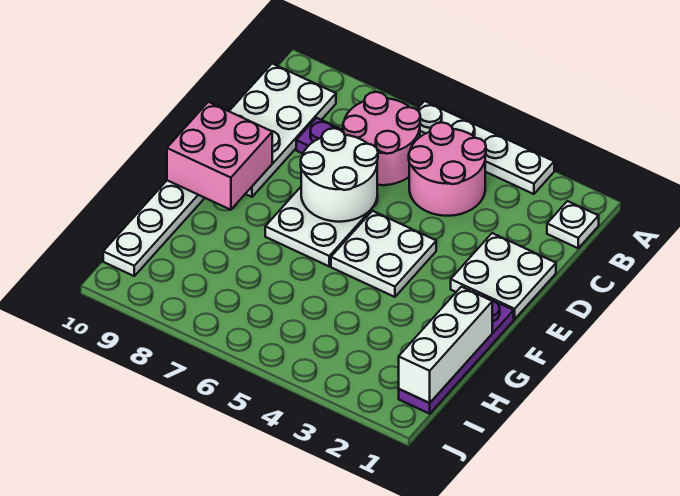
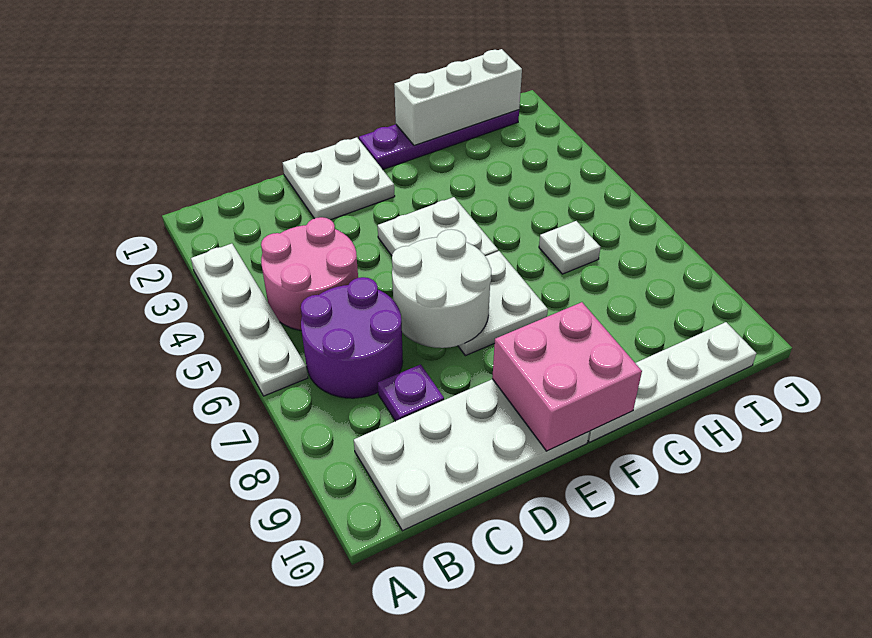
white plate B1 level 1 -> white plate H6 level 1
pink round brick B6:C7 level 1 -> purple round brick B6:C7 level 1

